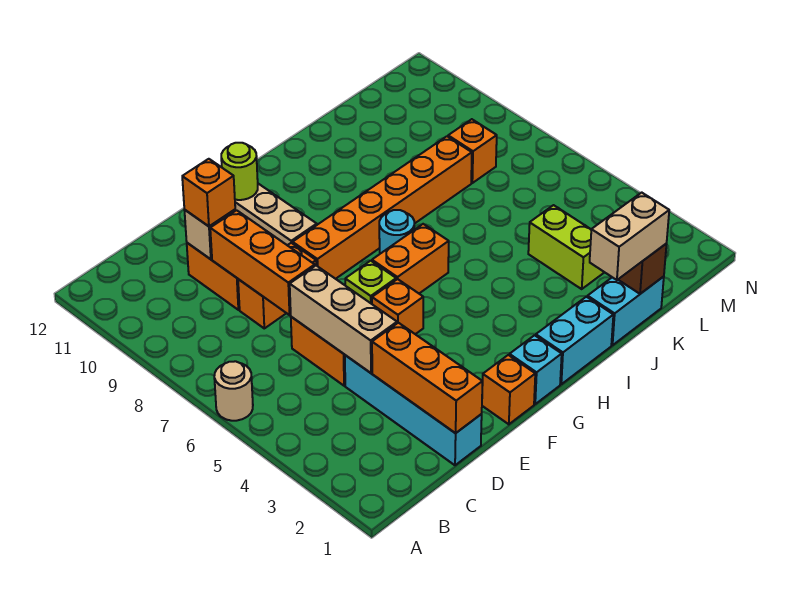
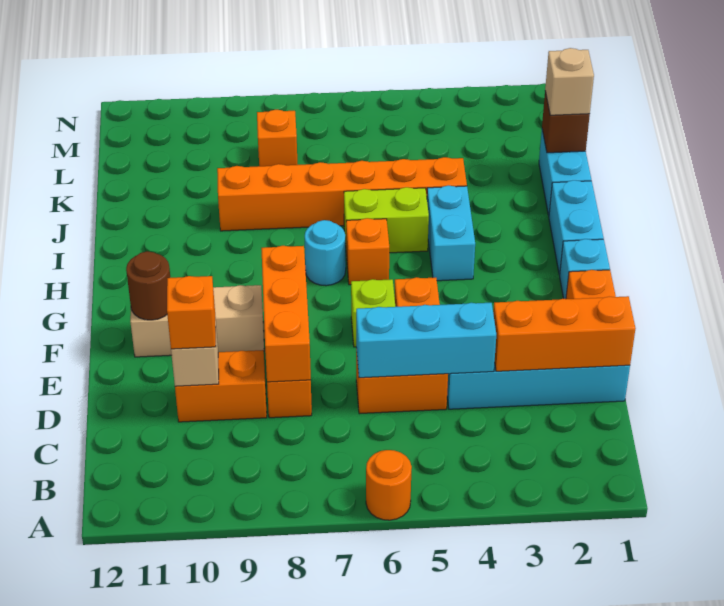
tan round brick A6 level 1 -> orange round brick A6 level 1
tan brick D4:D6 level 2 -> cyan brick D4:D6 level 2
orange brick D7:D9 level 2 -> orange brick D8:F8 level 2
orange brick F8:K8 level 1 -> orange brick J4:J9 level 1
lime round brick F11 level 2 -> brown round brick F11 level 2
orange brick G6:H6 level 1 -> orange brick H6 level 1
none -> cyan brick H4:I4 level 1
tan brick J1:K1 level 3 -> tan brick K1 level 3
lime brick K3:K4 level 1 -> lime brick I5:I6 level 1

